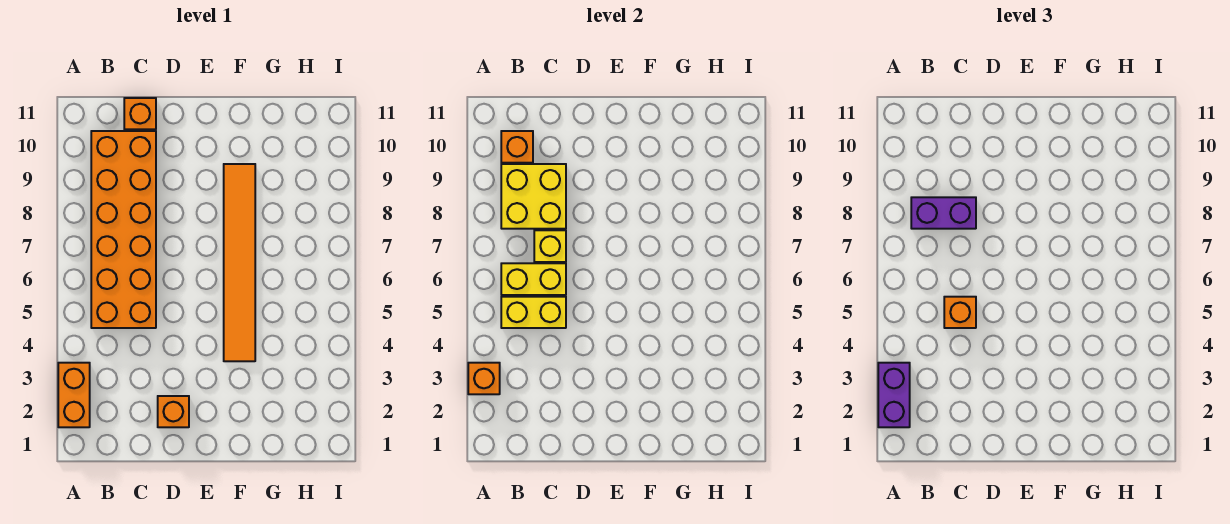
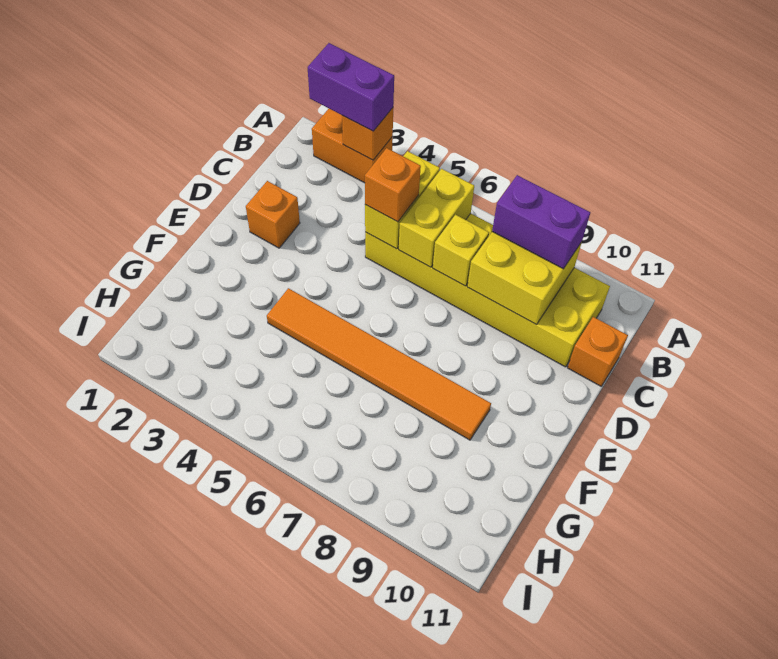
orange brick B5:C10 level 1 -> yellow brick B5:C10 level 1
purple brick B8:C8 level 3 -> purple brick B8:B9 level 3
orange brick B10 level 2 -> none

